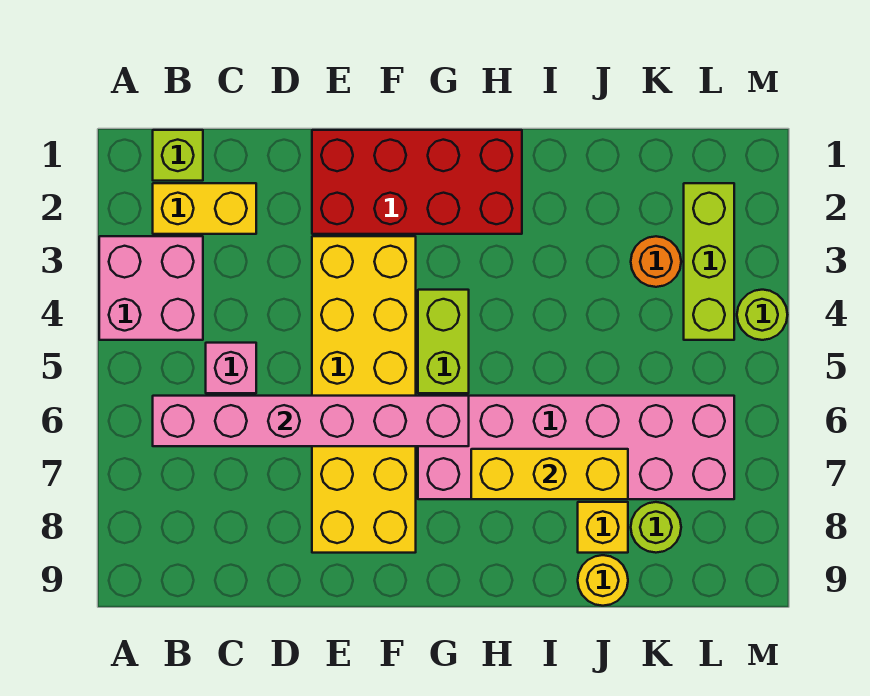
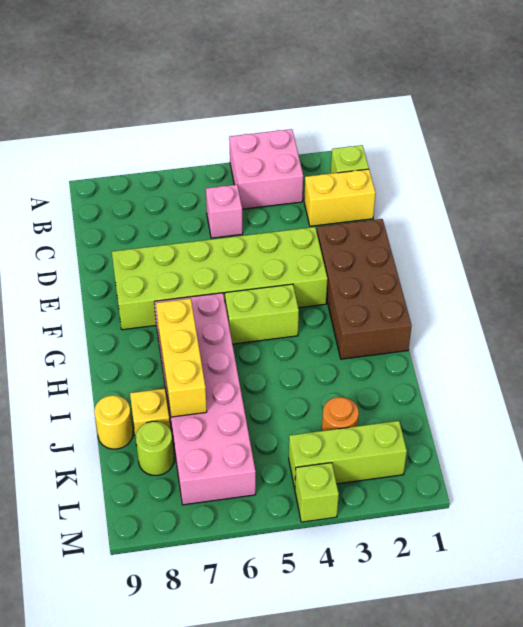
yellow brick B2:C2 level 1 -> yellow brick C1:C2 level 1
pink brick B6:G6 level 2 -> none
red brick E1:H2 level 1 -> brown brick E1:H2 level 1
yellow brick E3:F8 level 1 -> lime brick E3:F8 level 1
lime round brick M4 level 1 -> lime brick M4 level 1

